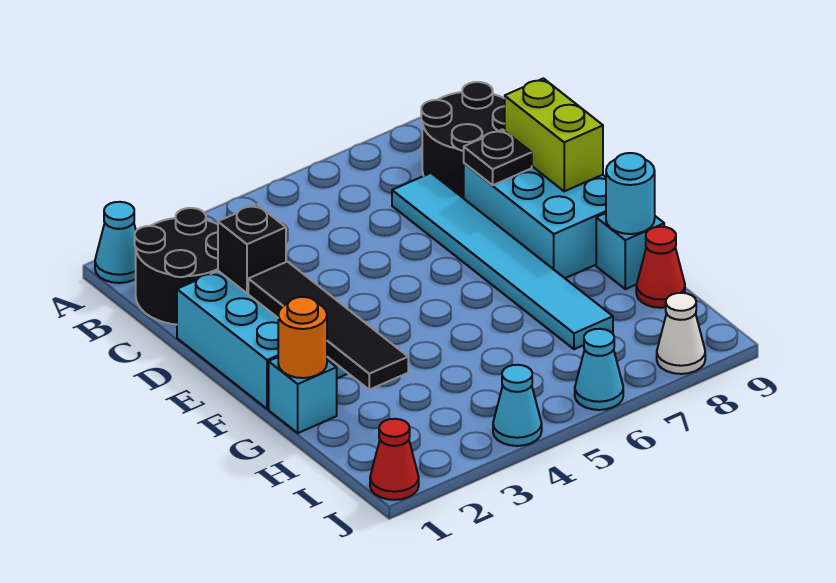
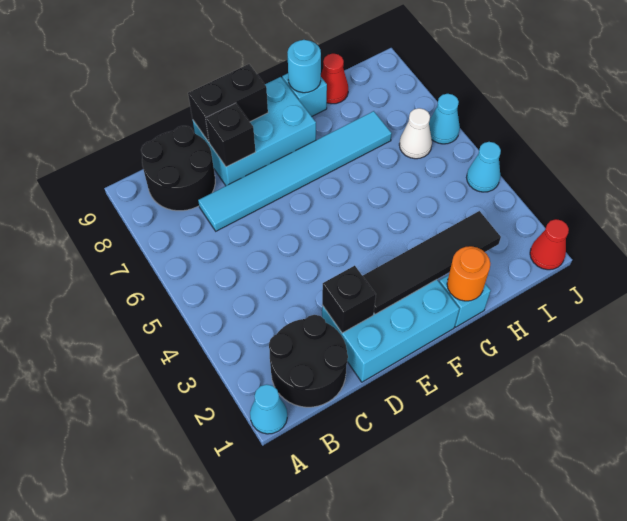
black plate D8 level 2 -> black brick D8 level 2
lime brick D9:E9 level 2 -> black brick D9:E9 level 2
white cone J8 level 1 -> white cone I6 level 1

